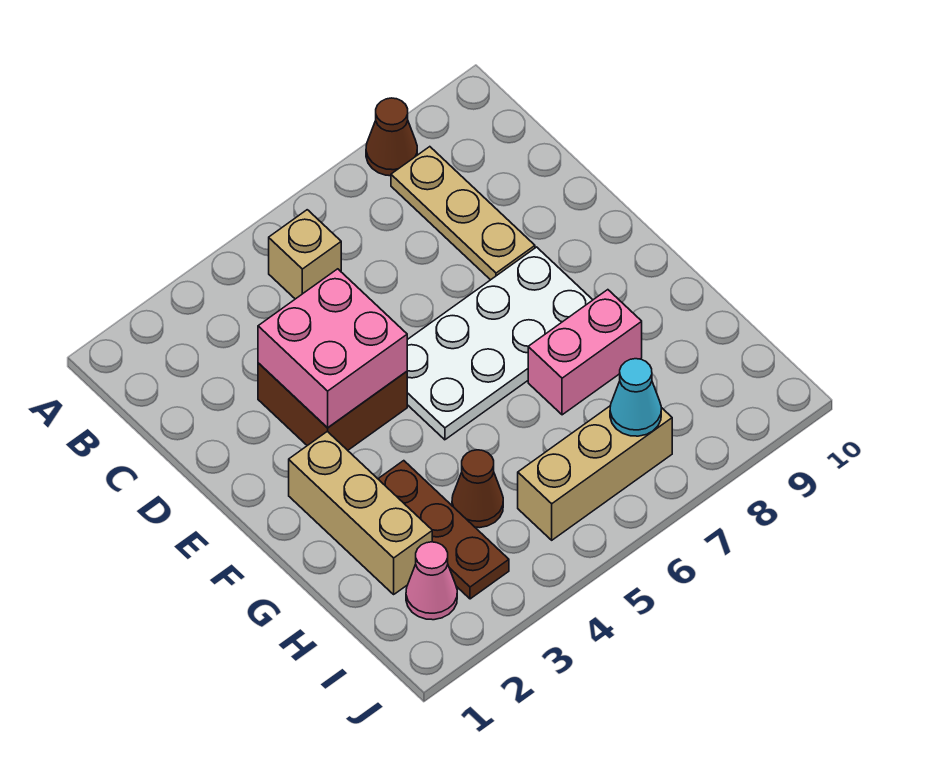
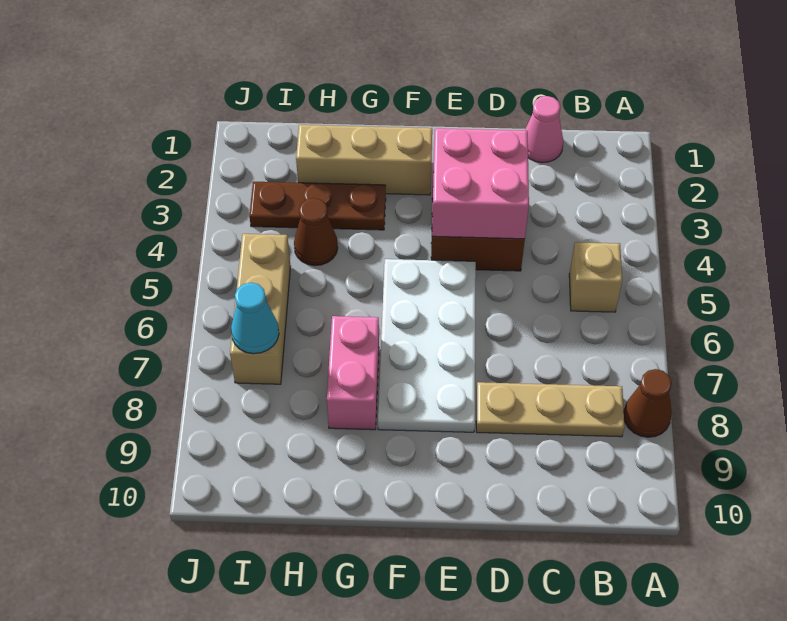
pink cone I2 level 1 -> pink cone C1 level 1

